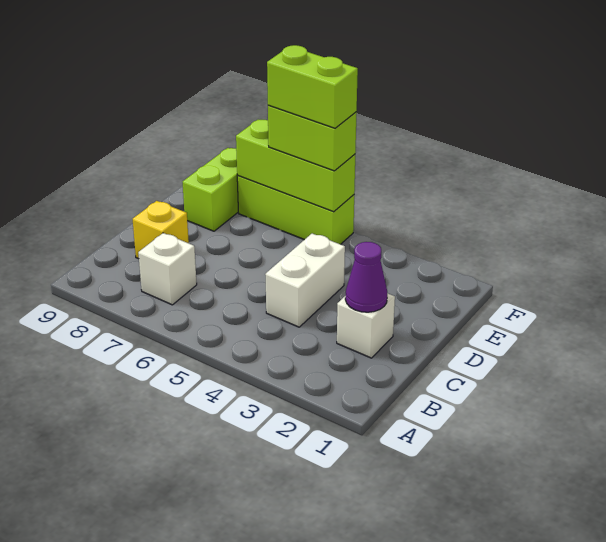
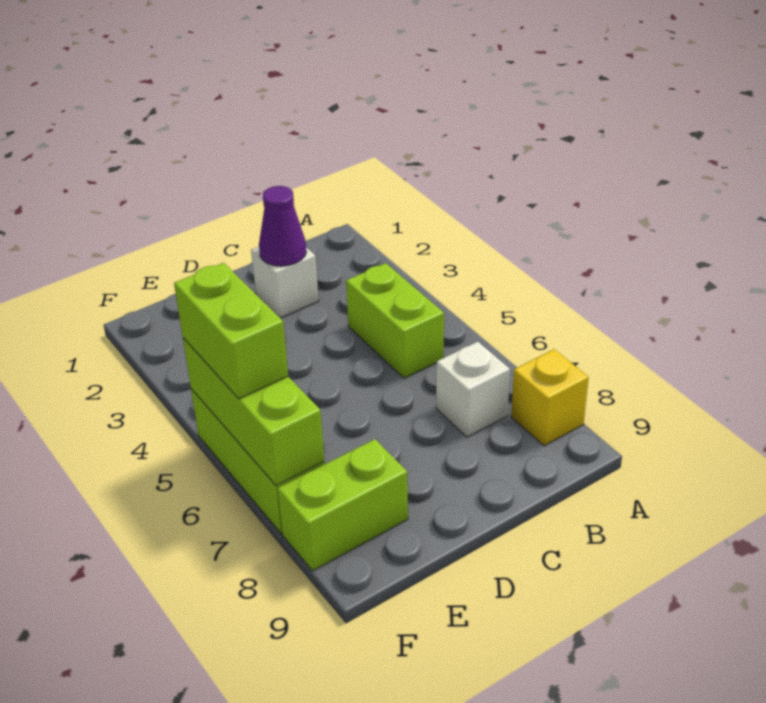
white brick C4:D4 level 1 -> none
yellow brick C8 level 1 -> yellow brick A8 level 1
lime brick F5:F6 level 4 -> lime brick B4:B5 level 1

